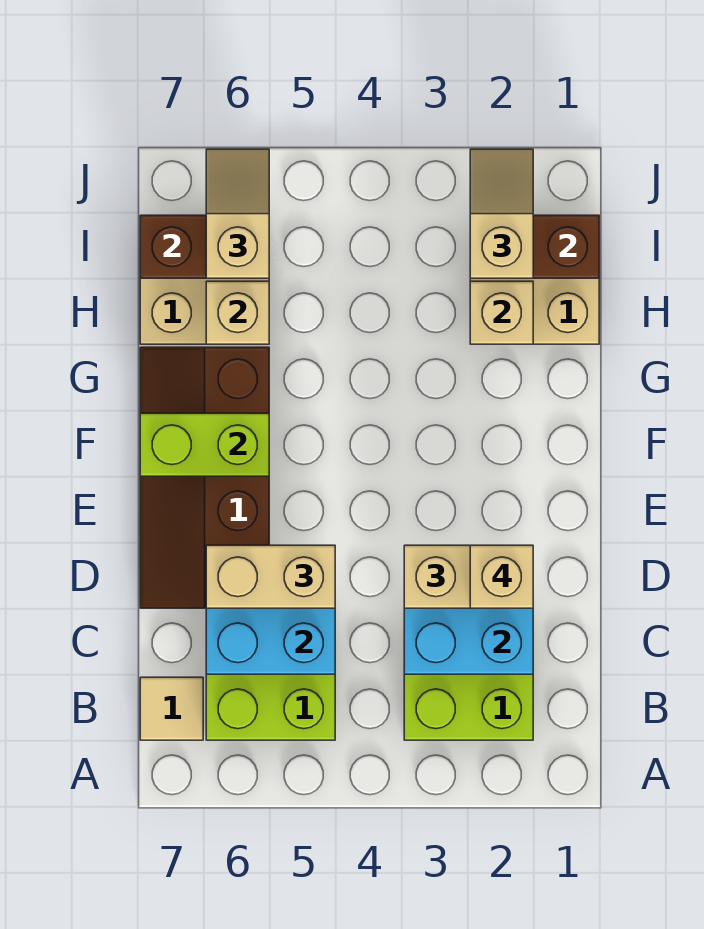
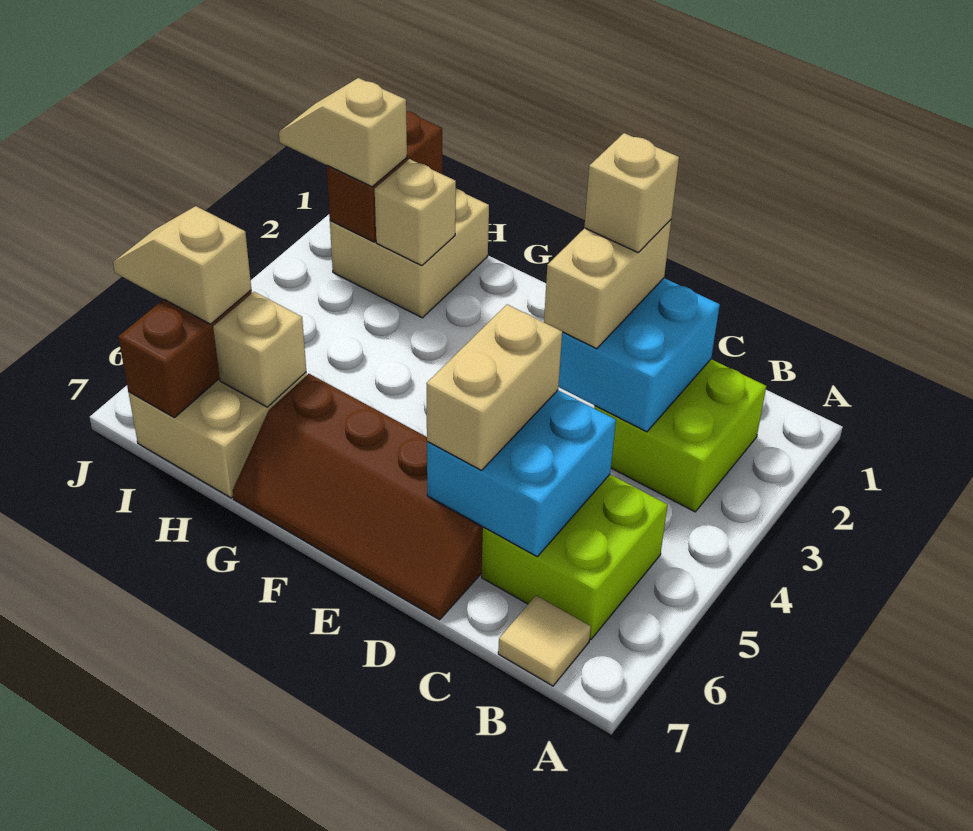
lime brick F6:F7 level 2 -> none

